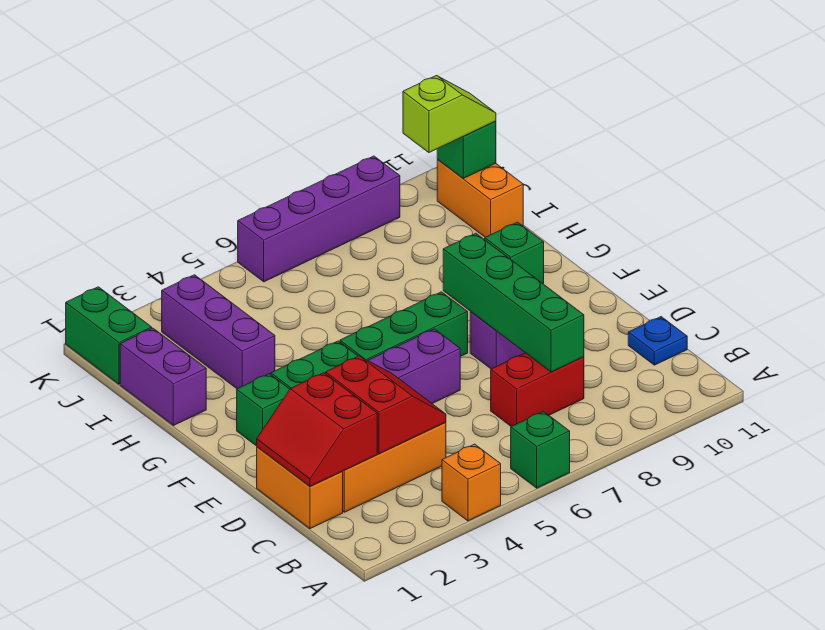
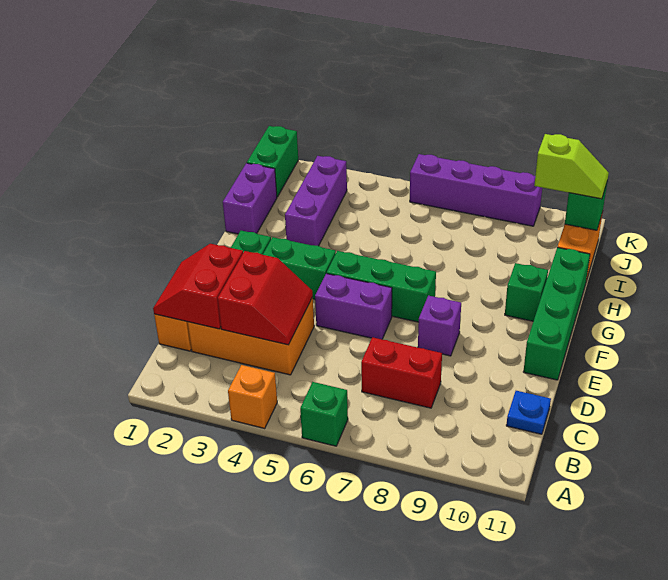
green brick C8:F8 level 2 -> green brick E11:H11 level 1

